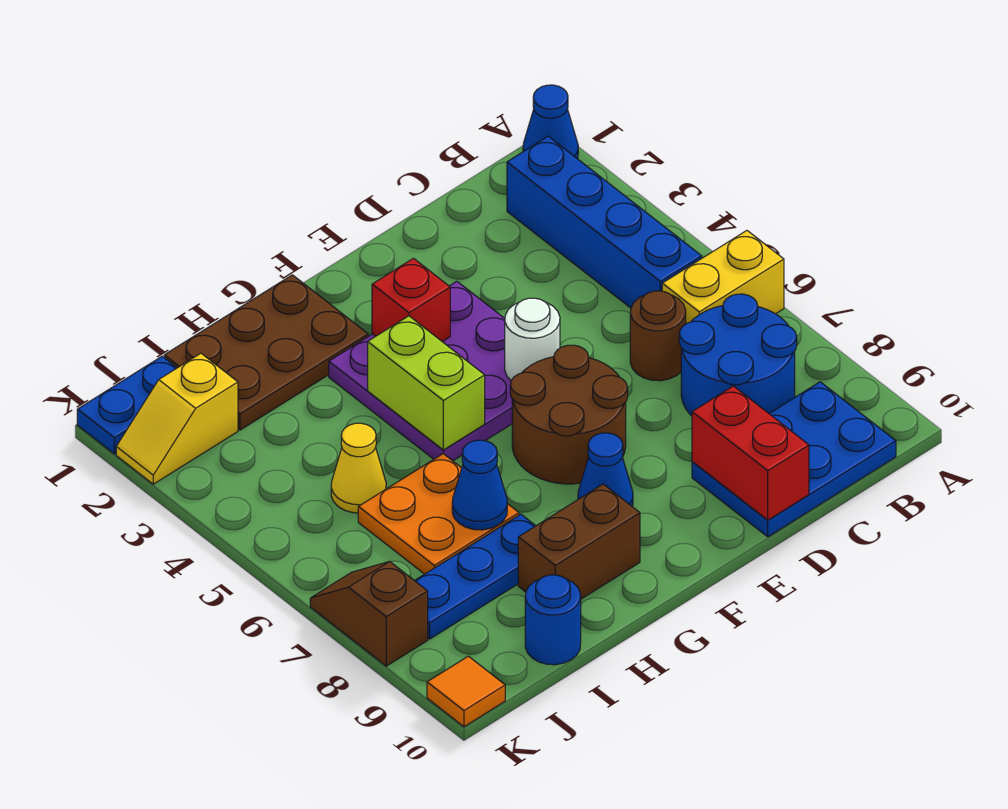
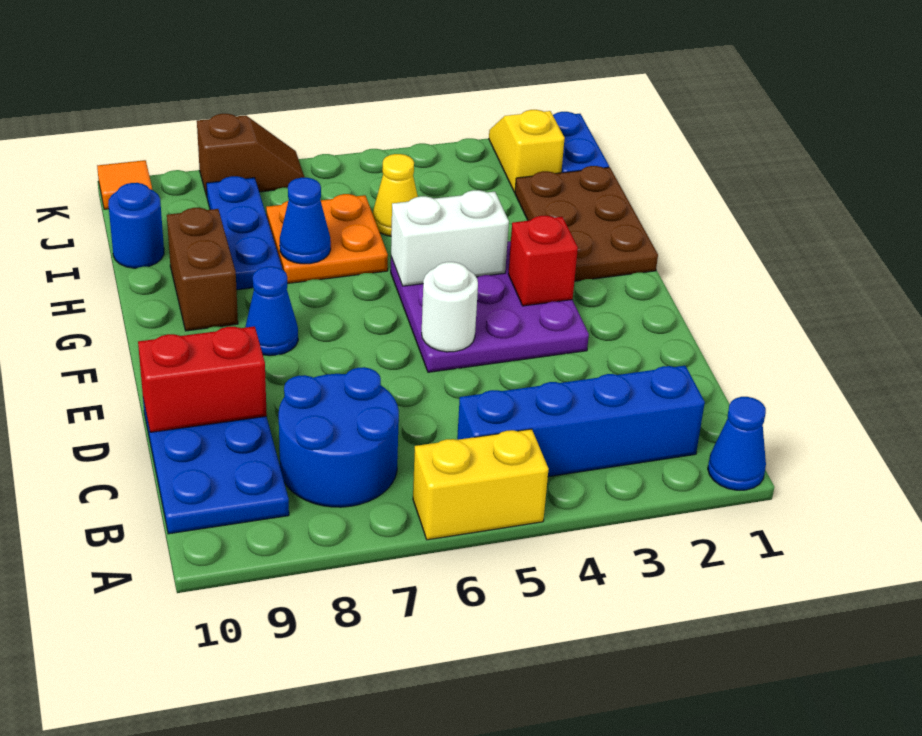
yellow brick A6:B6 level 1 -> yellow brick A5:A6 level 1
brown round brick C6 level 1 -> none
brown round brick E6:F7 level 1 -> none
lime brick G4:G5 level 2 -> white brick G4:G5 level 2

